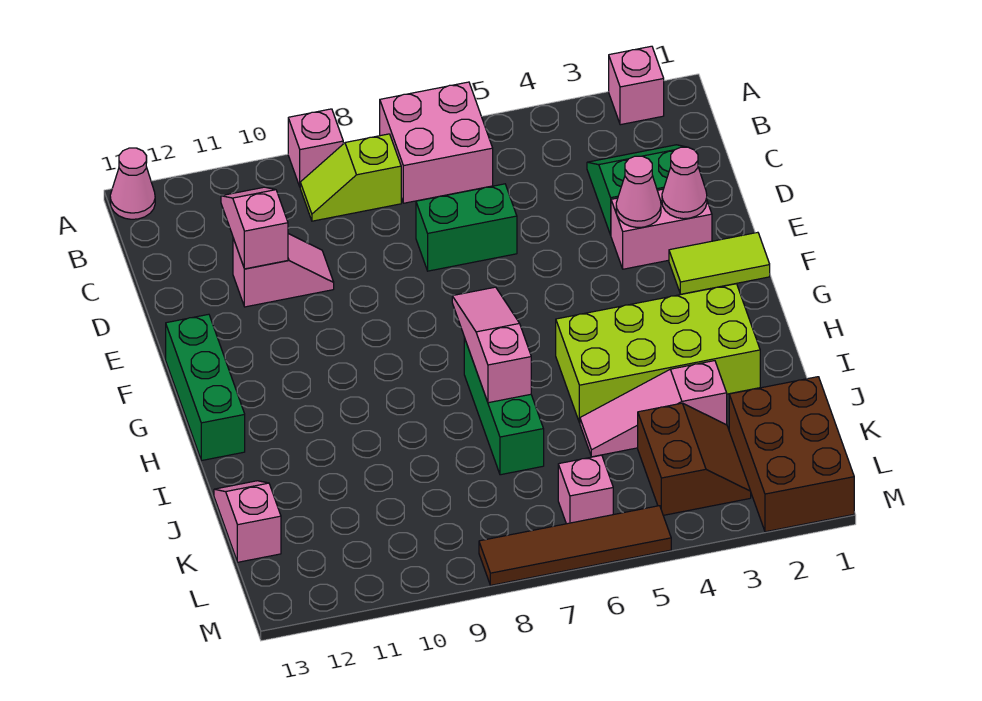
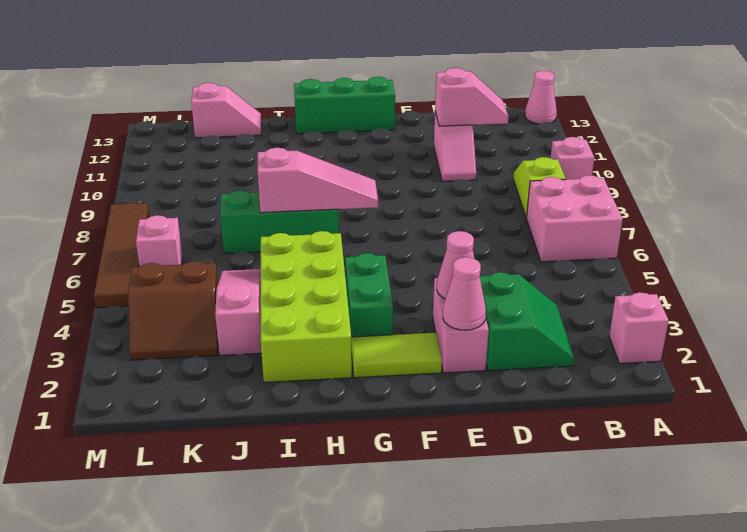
green brick D6:D7 level 1 -> green brick G3:G4 level 1
lime tile F1:F2 level 1 -> lime tile F2:G2 level 1
brown brick K1:M2 level 1 -> none

